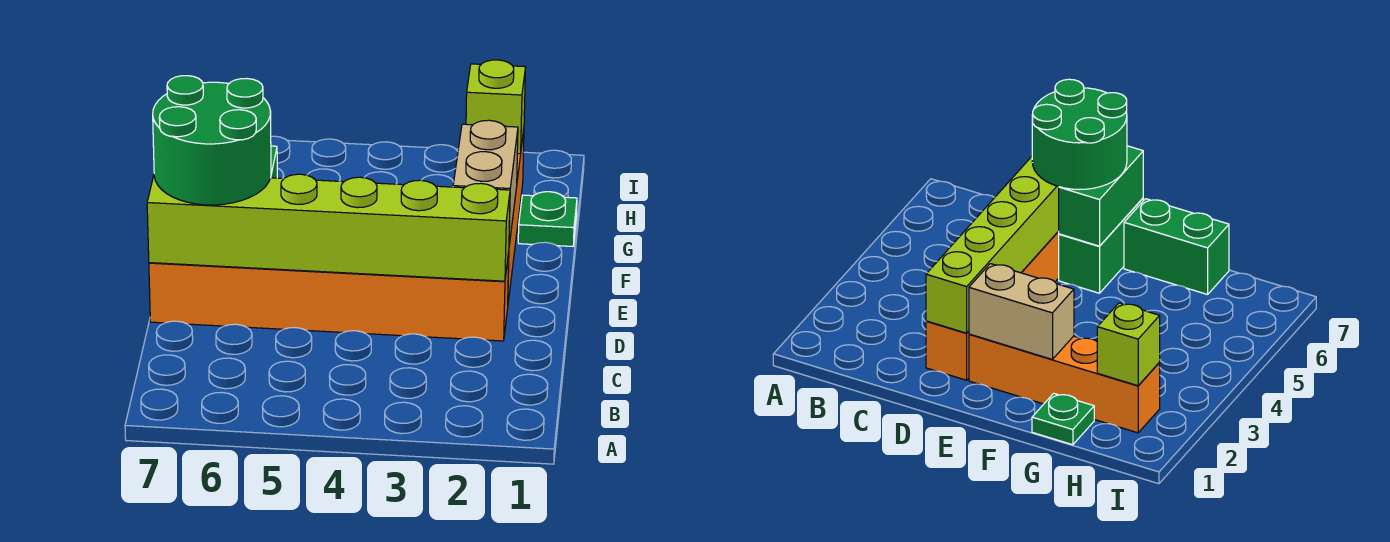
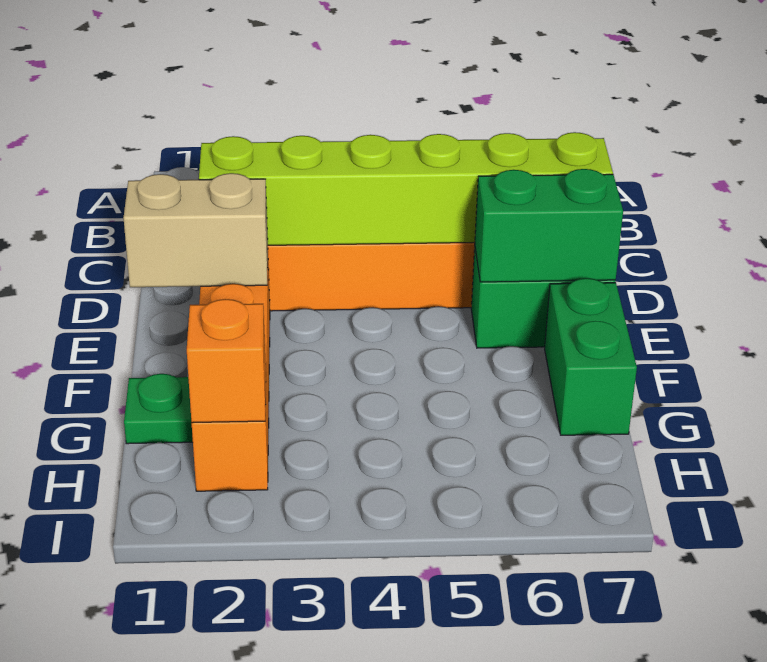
green round brick D6:E7 level 3 -> none
tan brick E2:F2 level 2 -> tan brick E1:E2 level 2
lime brick H2 level 2 -> orange brick H2 level 2

